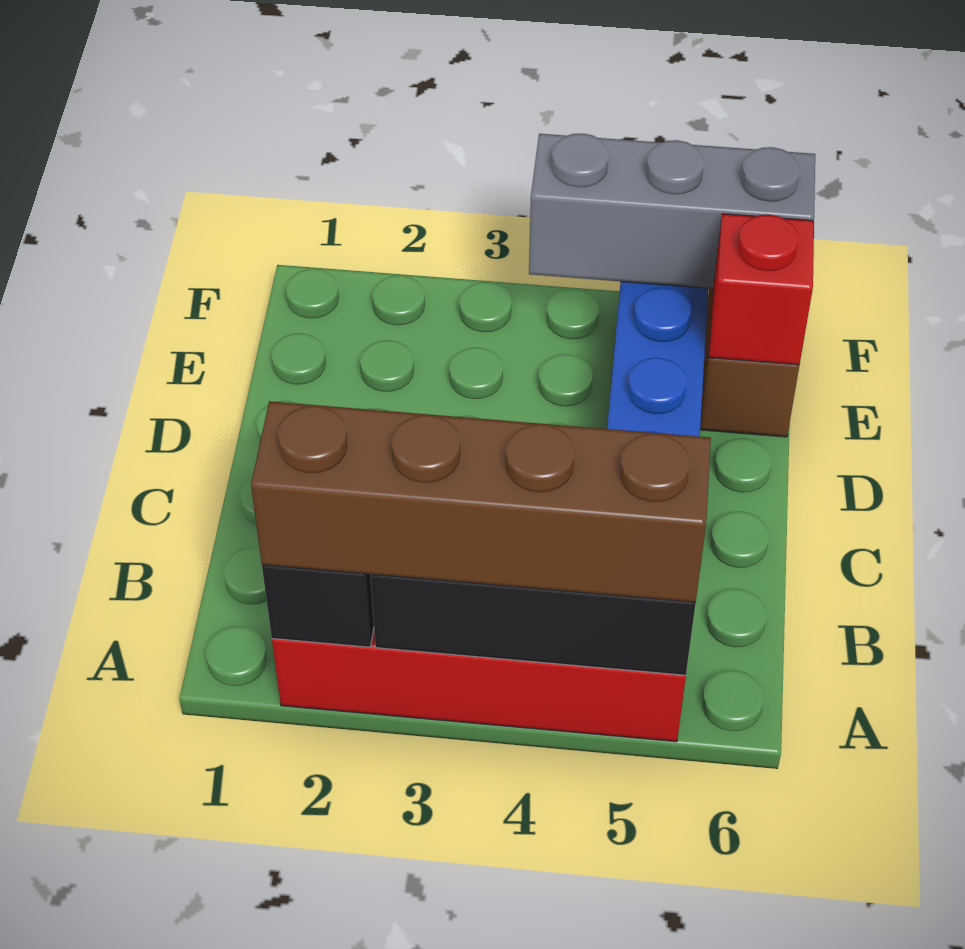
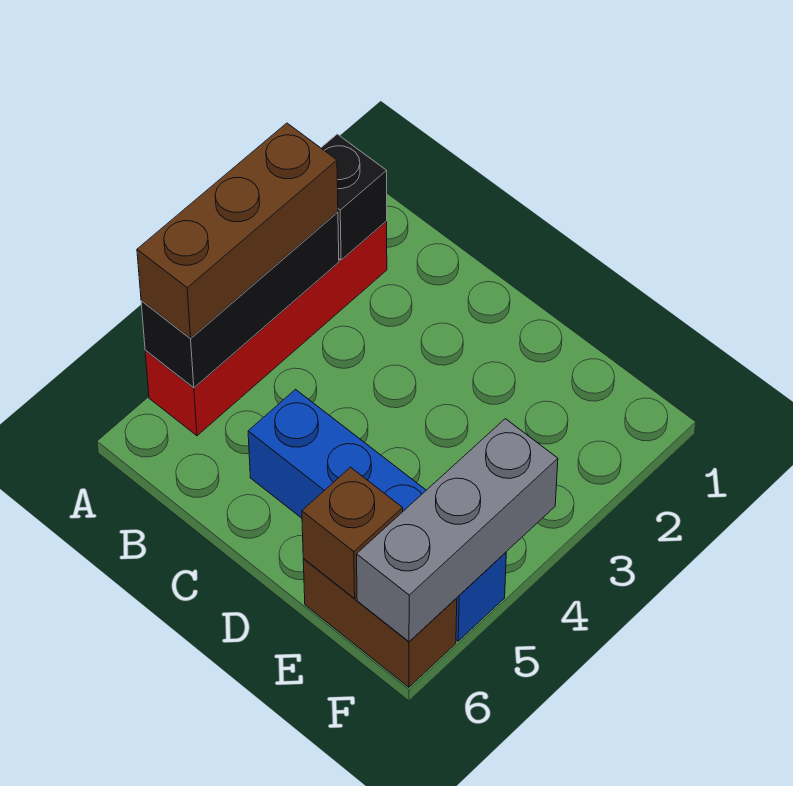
brown brick A2:A5 level 3 -> brown brick A3:A5 level 3
red brick E6 level 2 -> brown brick E6 level 2

